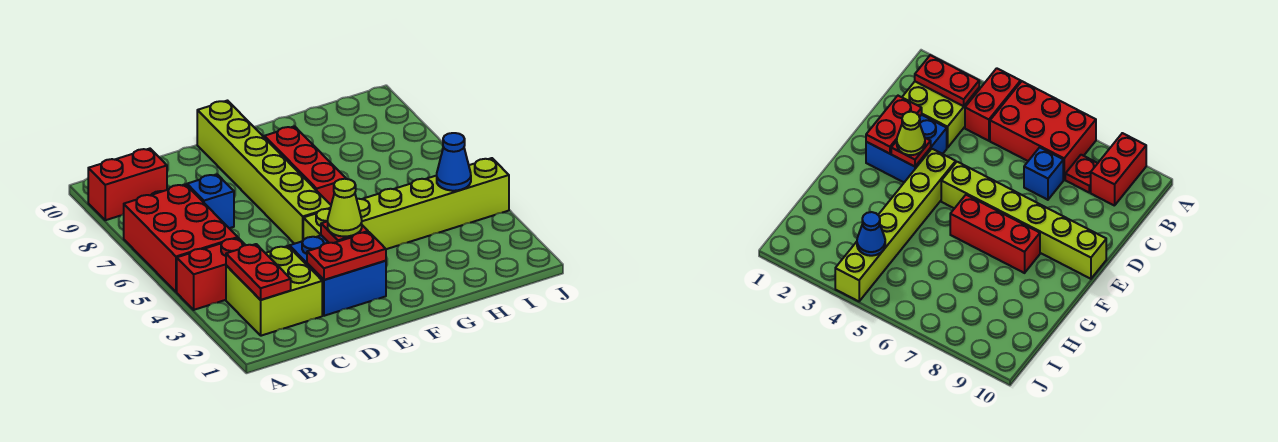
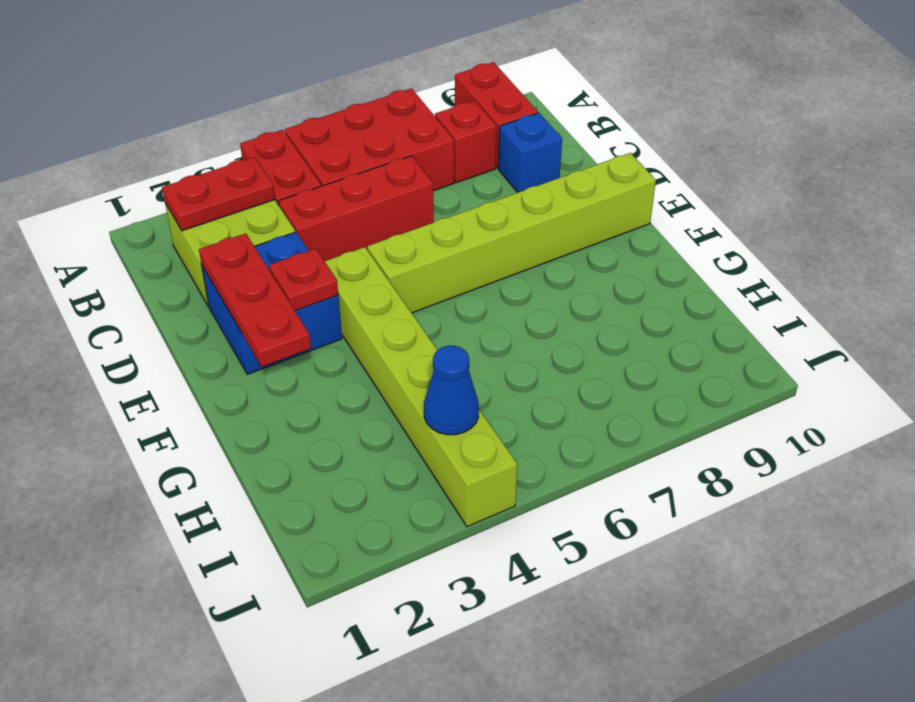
red plate B8 level 1 -> red brick B8 level 1
blue brick C7 level 1 -> blue brick C9 level 1
red plate D2:E2 level 2 -> red plate D2:F2 level 2
lime cone E3 level 3 -> none
red brick F6:F8 level 1 -> red brick C4:C6 level 1

